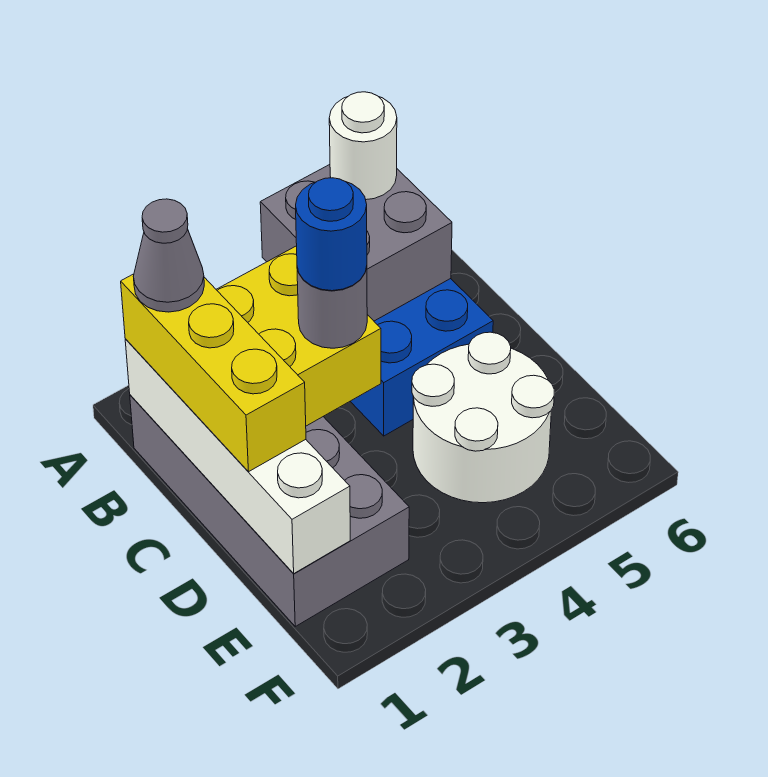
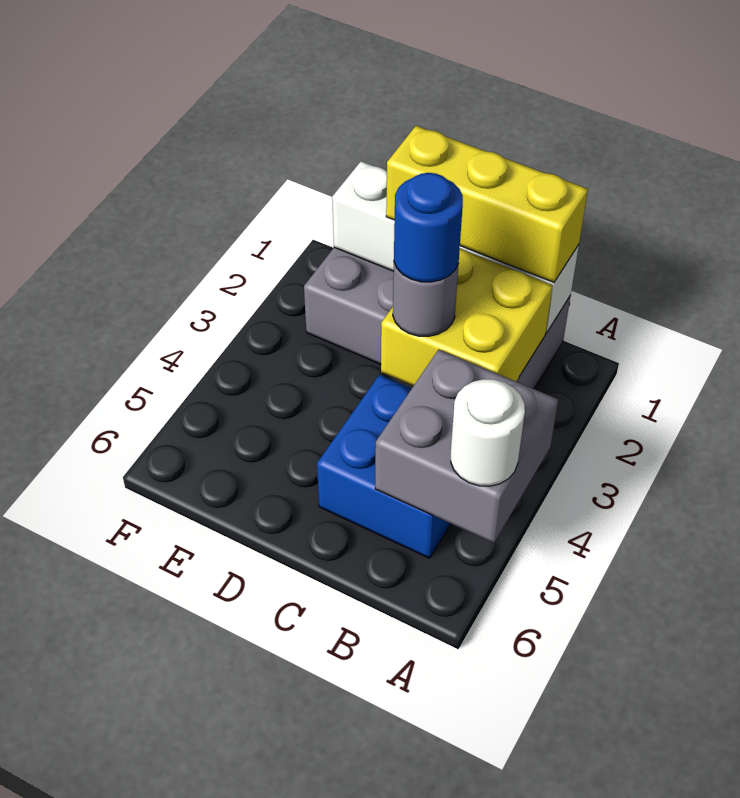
grey cone B1 level 4 -> none
white round brick D4:E5 level 1 -> none

